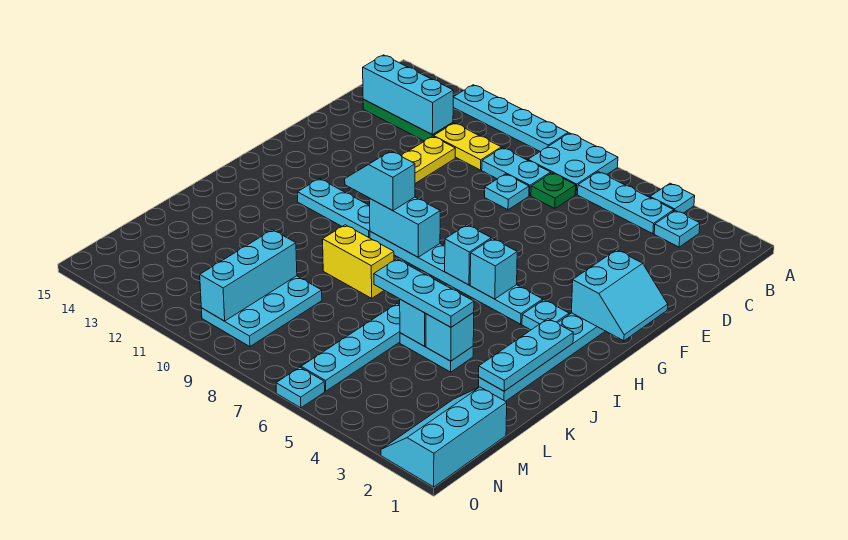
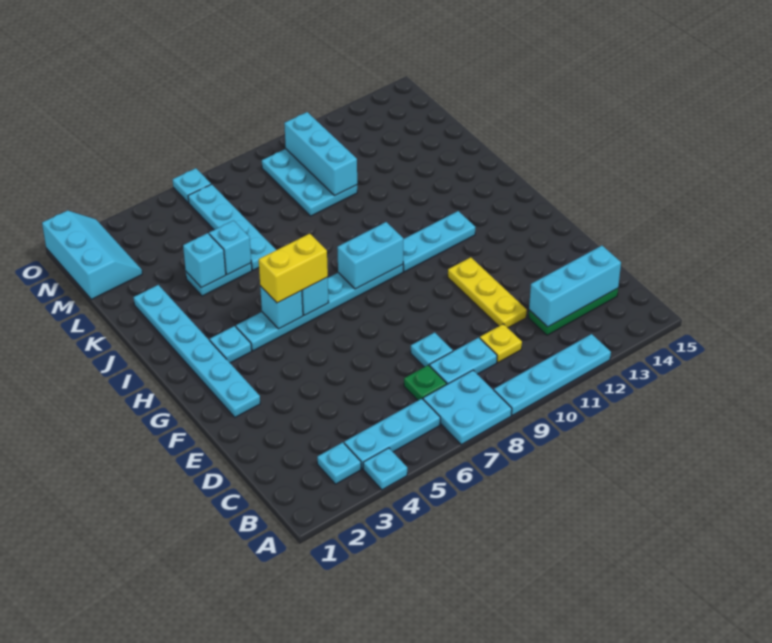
yellow plate C10:C11 level 1 -> yellow plate C10 level 1
cyan slope F1:G2 level 2 top 2 -> none
cyan slope H9:H10 level 3 top 9 -> none
cyan plate I2:K2 level 2 -> none
yellow brick J8:J9 level 1 -> yellow brick H5:H6 level 3
cyan plate K4:K6 level 3 -> none

